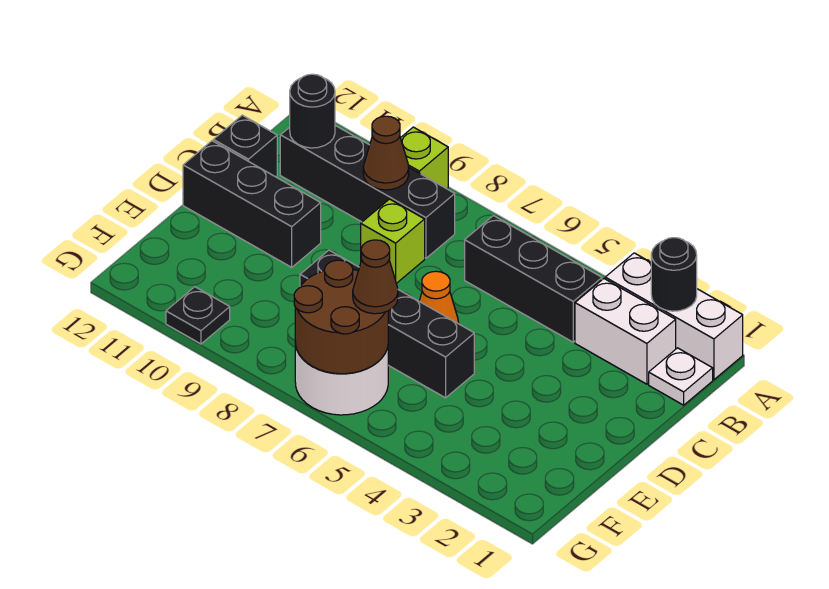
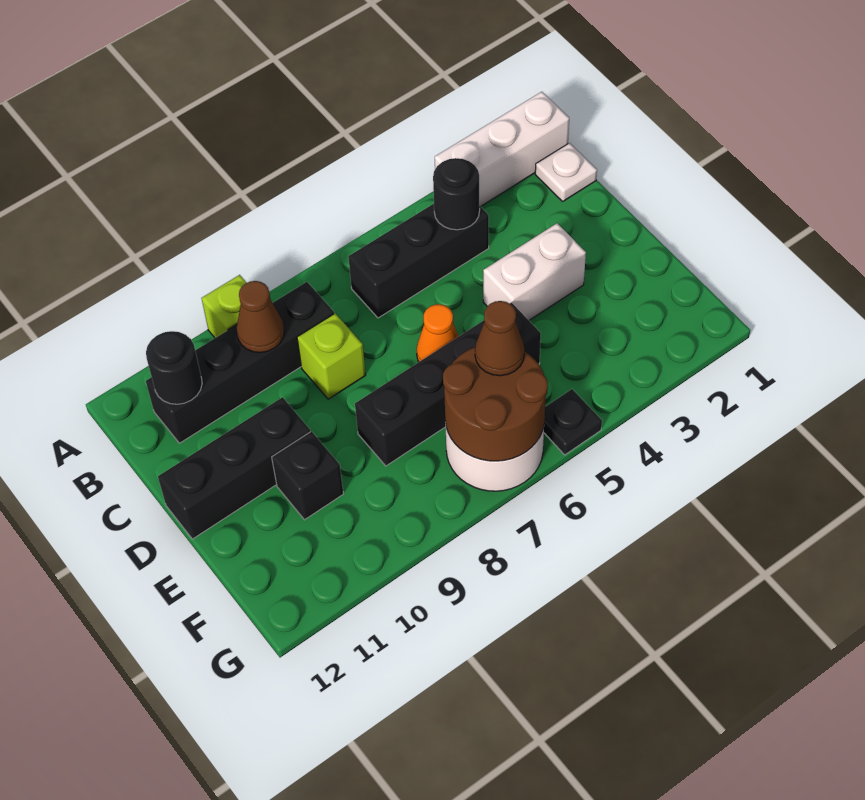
black round brick A2 level 2 -> black round brick B4 level 2
white brick B2:B3 level 1 -> white brick D3:D4 level 1
black brick C12 level 1 -> black brick E10 level 1
black plate G10 level 1 -> black plate G5 level 1

